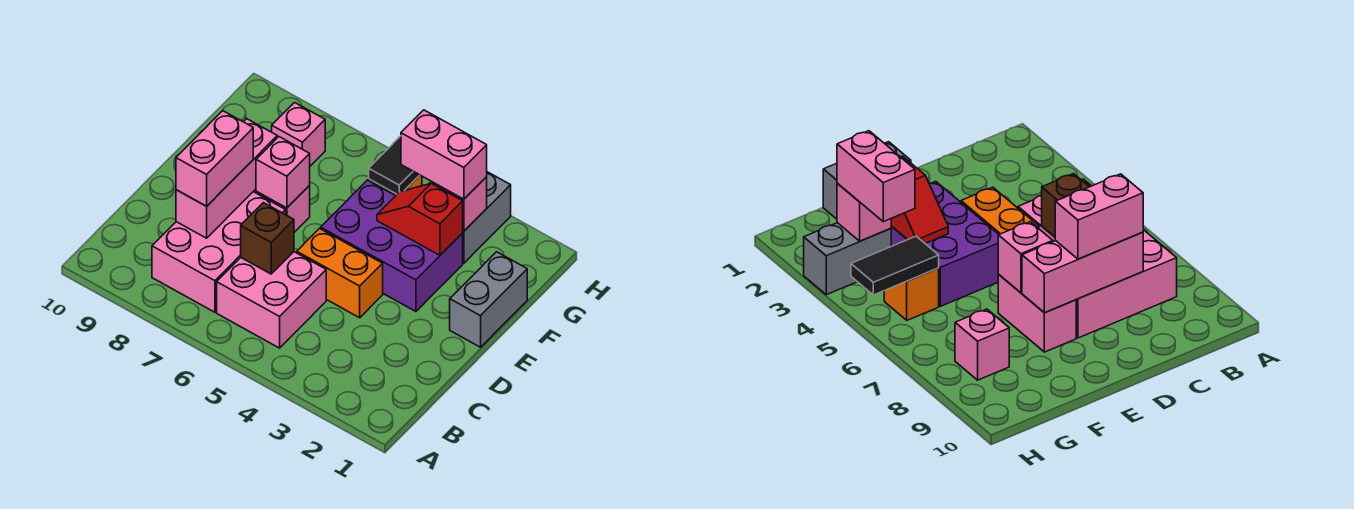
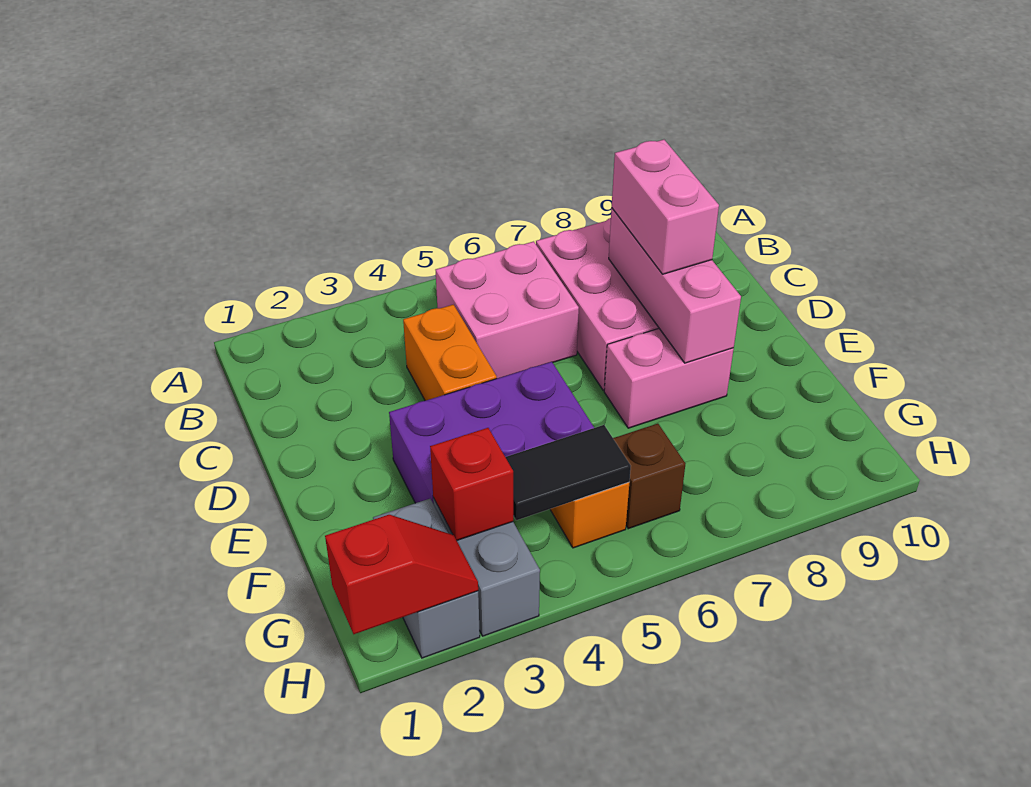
brown brick C6 level 2 -> brown brick G6 level 1
orange brick D4:D5 level 1 -> orange brick C4:D4 level 1
grey brick E1:F1 level 1 -> grey brick G2:H2 level 1
pink brick E7 level 2 -> none
red slope F3:F4 level 2 top 3 -> red slope H1:H2 level 2 top 1
pink brick G3 level 2 -> red brick G3 level 2
pink brick G3:G4 level 3 -> none
black tile G5:H5 level 2 -> black tile G4:G5 level 2
pink brick G8 level 1 -> none

